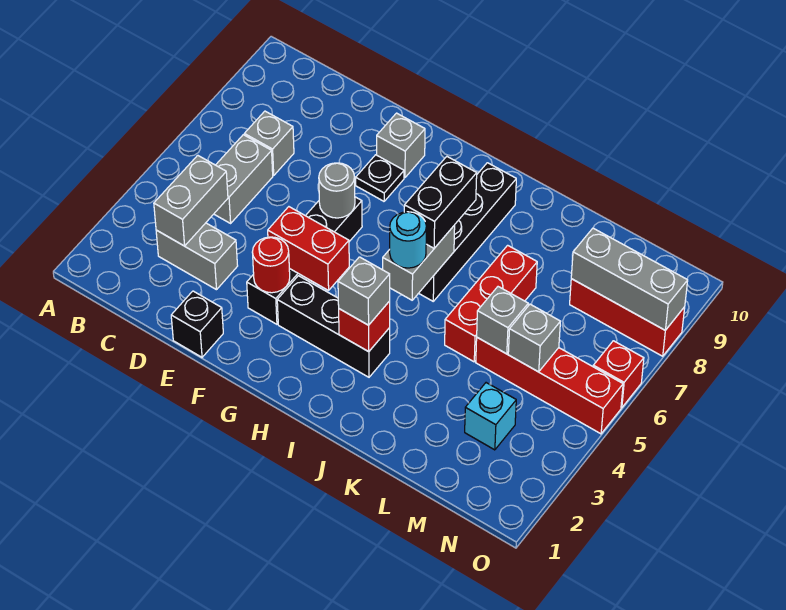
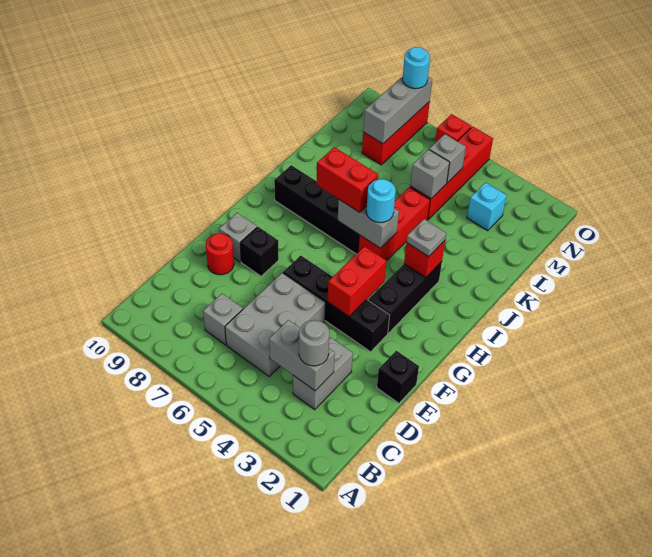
grey brick C5:C6 level 1 -> grey brick C5:E6 level 1
red round brick F3 level 2 -> red round brick E9 level 1
grey round brick F6 level 2 -> grey round brick C3 level 3
black plate F8 level 1 -> black brick F8 level 1
grey brick I3 level 3 -> grey plate I3 level 3
black brick I6:I7 level 3 -> red brick I6:I7 level 3
red brick K5:K7 level 1 -> red brick I5:K5 level 1
none -> cyan round brick O8 level 3

